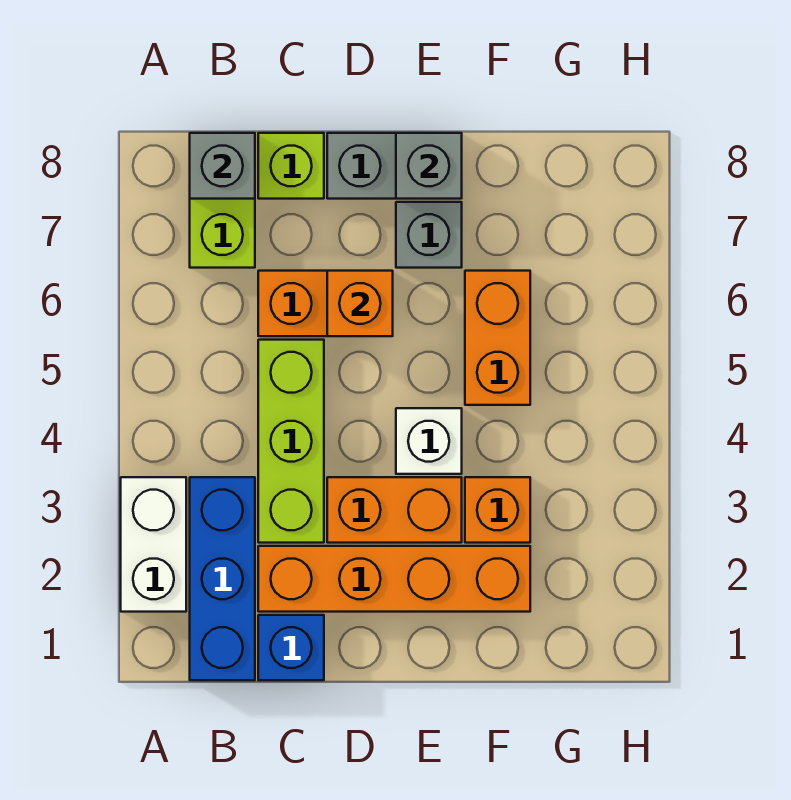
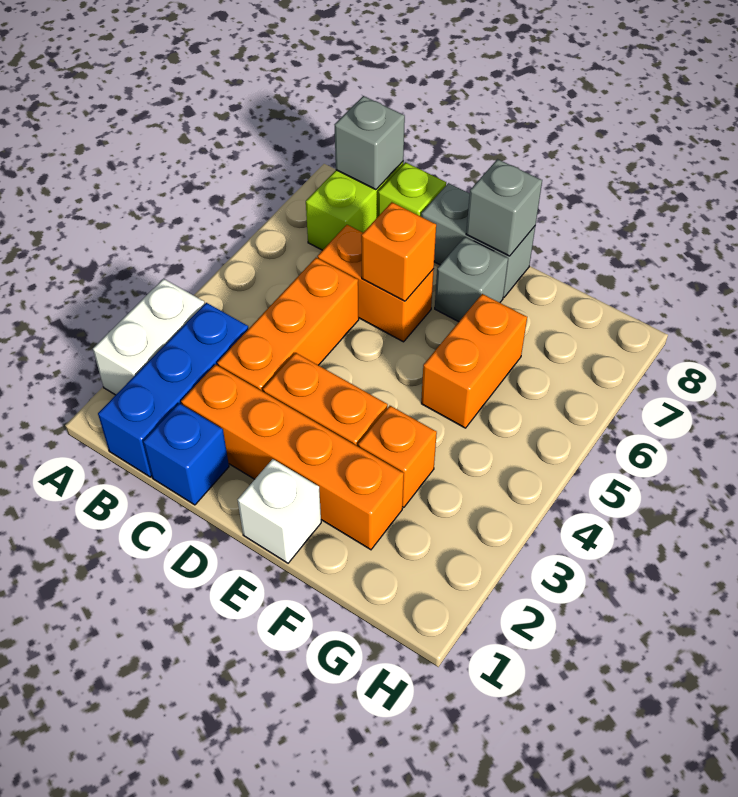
lime brick C3:C5 level 1 -> orange brick C3:C5 level 1
white brick E4 level 1 -> white brick E1 level 1

